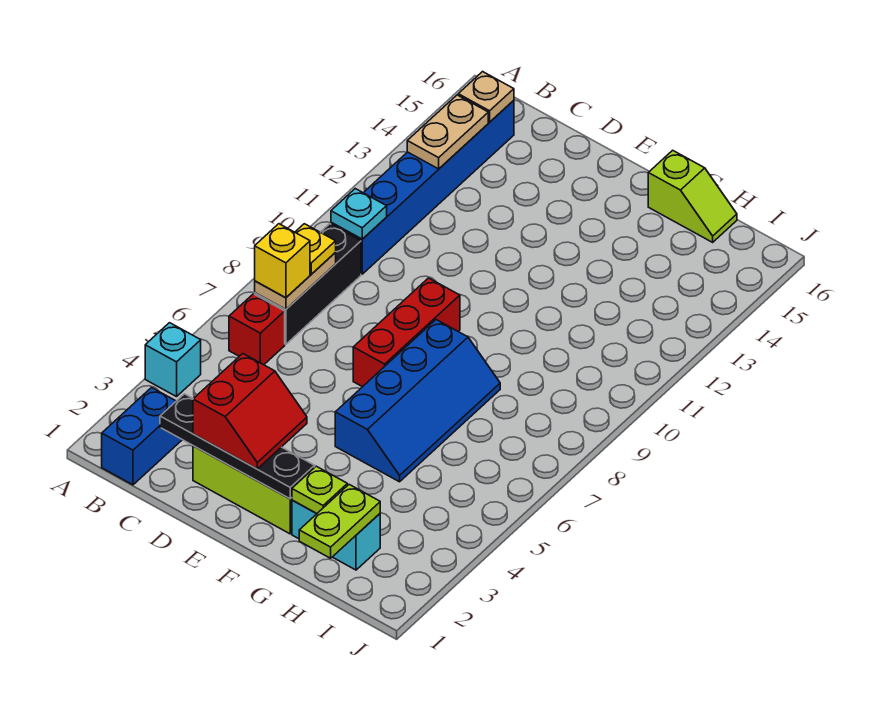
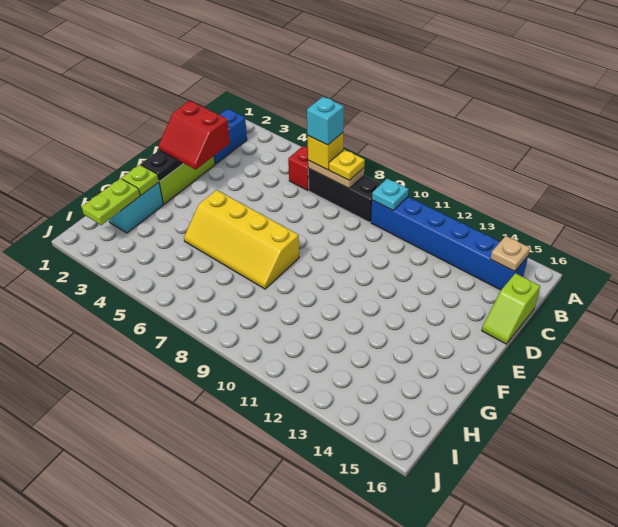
cyan brick A4 level 1 -> cyan brick B7 level 4
blue brick B1:B2 level 1 -> blue brick B2:C2 level 1
tan plate B13:B14 level 2 -> none
red brick E7:E9 level 1 -> none
blue slope F5:G8 level 1 top F -> yellow slope F5:G8 level 1 top F
lime slope G16:H16 level 1 top G -> lime slope C16:D16 level 1 top C
lime plate H1:H2 level 2 -> lime plate H2:I2 level 2

